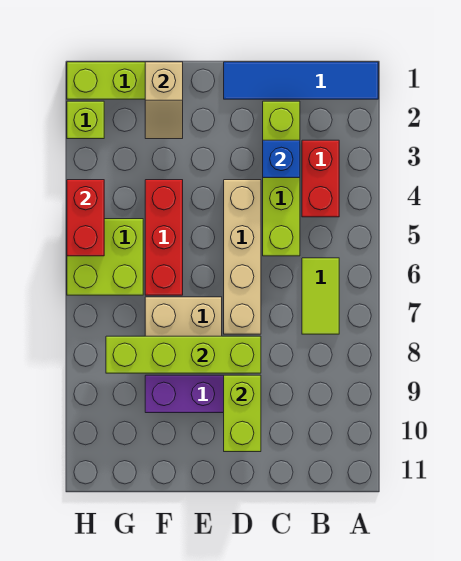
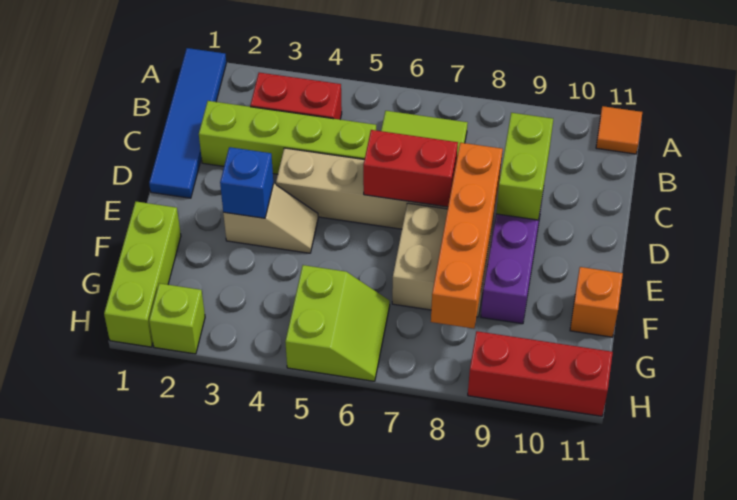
none -> orange tile A11 level 1
blue brick C3 level 2 -> blue brick E3 level 2
lime brick D8:G8 level 2 -> orange brick D8:G8 level 2
lime brick D9:D10 level 2 -> lime brick C9:D9 level 2
tan slope F1:F2 level 2 top 1 -> tan slope E3:E4 level 1 top 3
red brick F4:F6 level 1 -> red brick H9:H11 level 1
none -> orange brick F11 level 1
lime brick G5:H6 level 1 -> lime slope G5:H6 level 1 top 5
red brick H4:H5 level 2 -> red brick D6:D7 level 2

